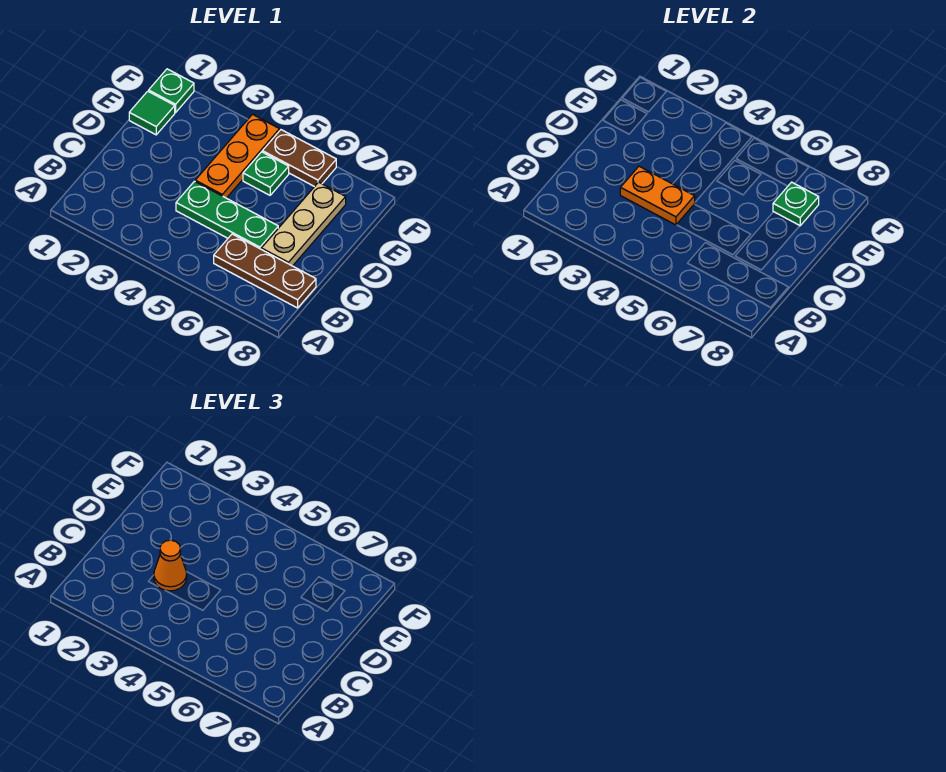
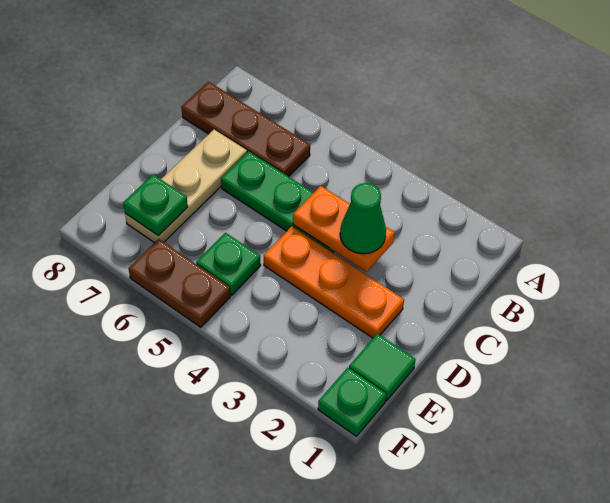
orange cone C3 level 3 -> green cone C3 level 3
orange plate D4:F4 level 1 -> orange plate D2:D4 level 1

